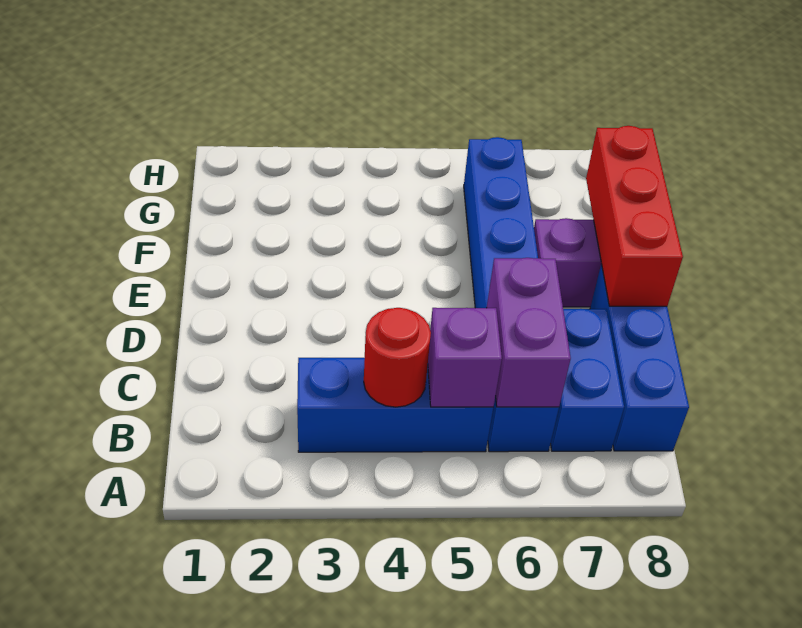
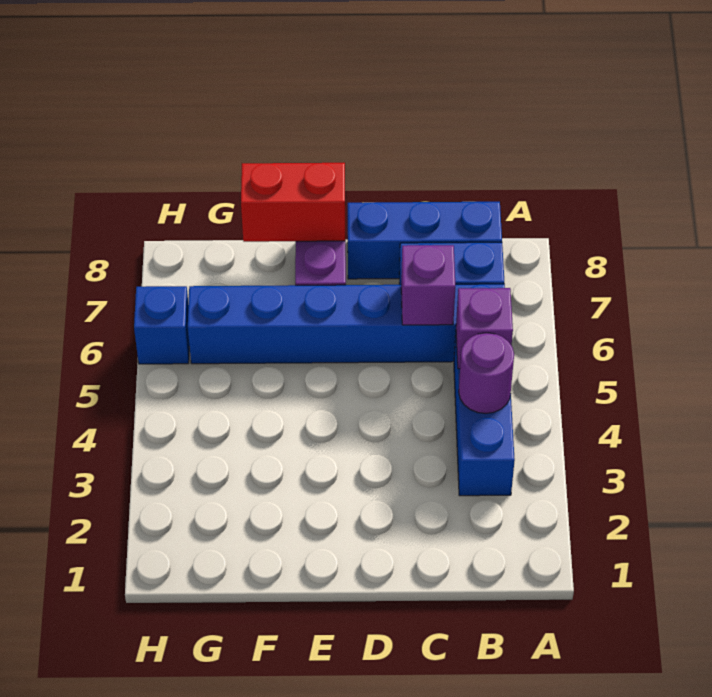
red round brick B4 level 2 -> purple round brick B4 level 2
purple brick B6:C6 level 2 -> purple brick C6 level 2
red brick D8:F8 level 2 -> red brick E8:F8 level 2
none -> blue brick H6 level 1

